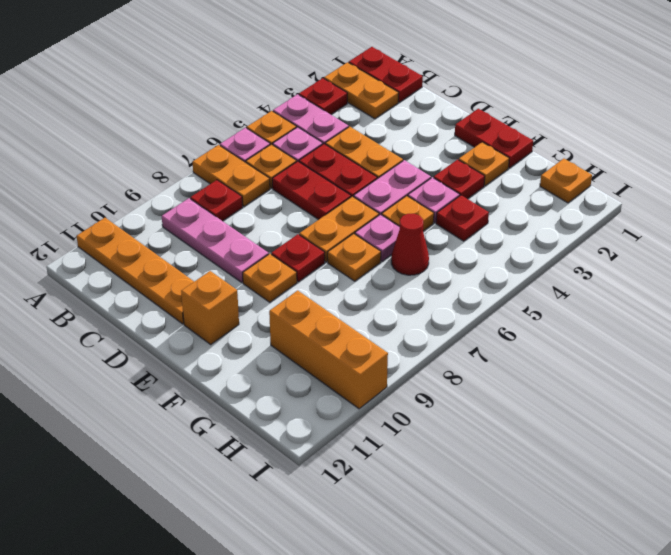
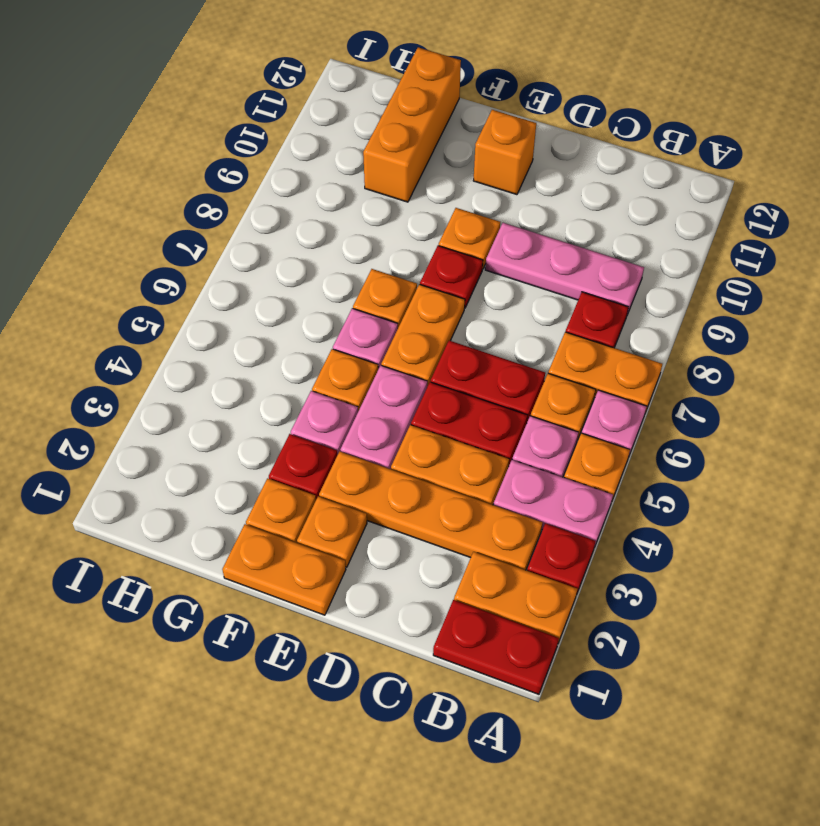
orange plate A11:D11 level 1 -> orange plate B3:E3 level 1
red plate E1:F1 level 1 -> orange plate E1:F1 level 1
red plate G4 level 1 -> none
red cone G6 level 1 -> none
orange brick G10:I10 level 1 -> orange brick G10:G12 level 1
orange plate H1 level 1 -> orange plate E2 level 1

